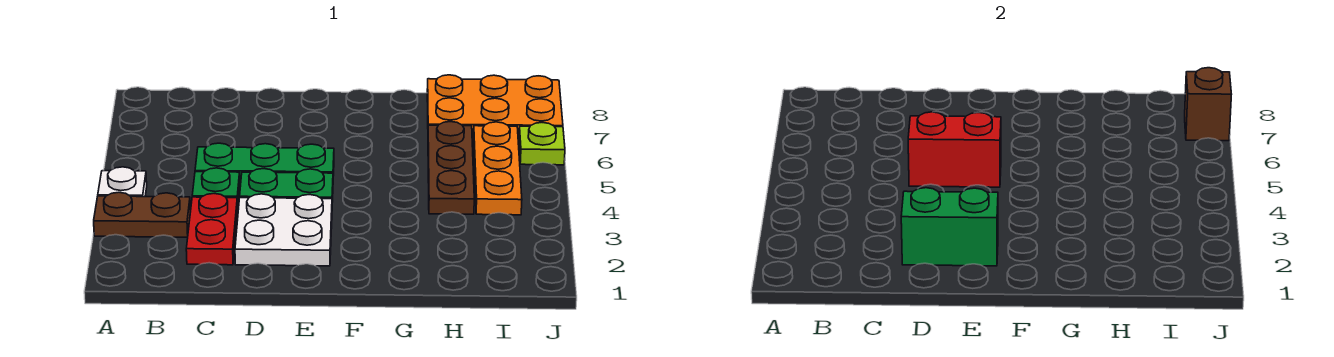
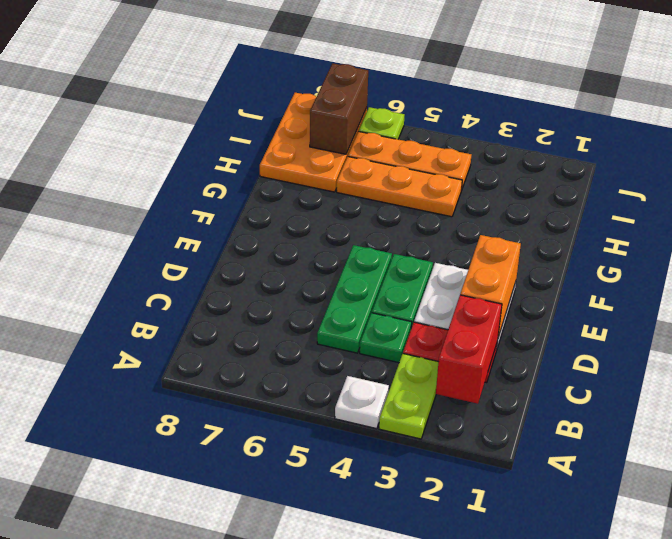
brown plate A3:B3 level 1 -> lime plate A3:B3 level 1
green brick D2:E2 level 2 -> orange brick D2:E2 level 2
red brick D5:E5 level 2 -> red brick B2:C2 level 2
brown plate H4:H6 level 1 -> orange plate H4:H6 level 1
brown brick J7 level 2 -> brown brick I7:J7 level 2

